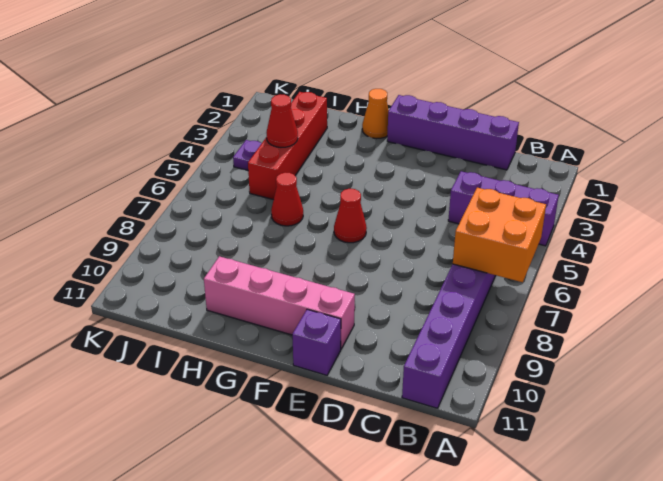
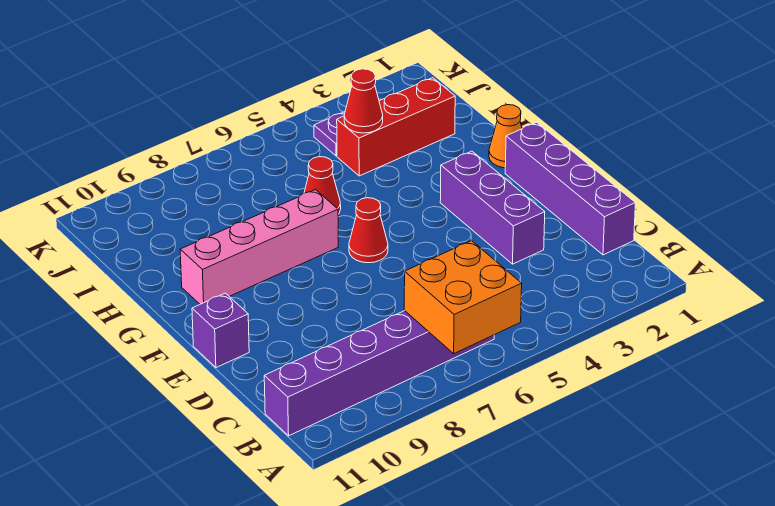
purple brick A4:C4 level 1 -> purple brick D3:F3 level 1
pink brick E10:H10 level 1 -> pink brick G7:G10 level 1
red brick I2:I5 level 1 -> red brick I2:I4 level 1

